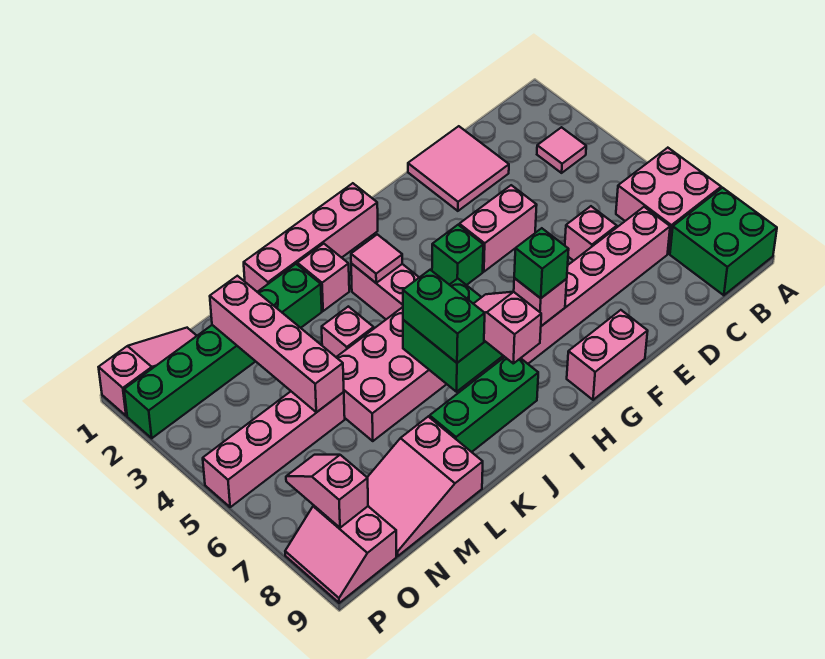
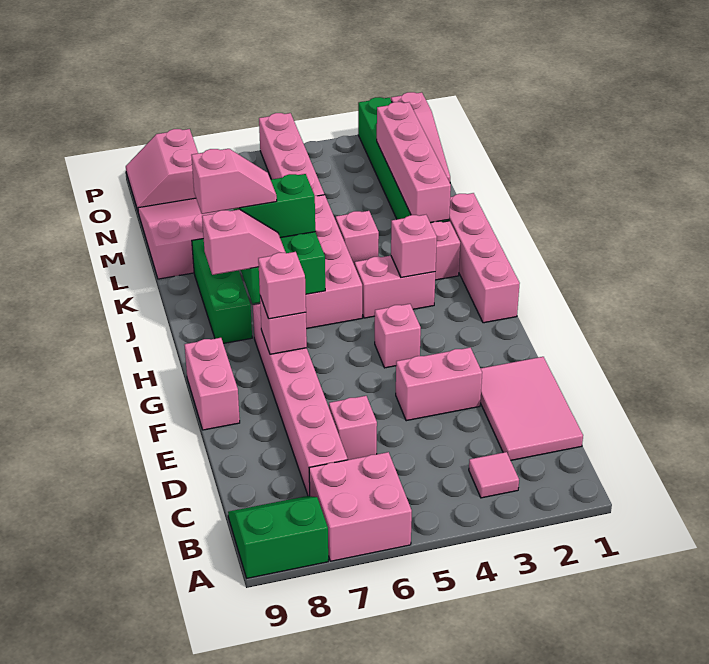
green brick A8:B9 level 1 -> green slope A8:B9 level 1 top A
pink tile D1:E2 level 1 -> pink tile C1:E2 level 1
pink brick E4:F4 level 1 -> pink brick E3:E4 level 1
green brick G4 level 1 -> pink brick G4 level 1
green brick G7 level 3 -> pink brick G7 level 3
pink tile I3 level 2 -> pink brick I3 level 2
pink brick M2:M5 level 2 -> pink brick K2:N2 level 2
pink slope O7:O8 level 2 top 8 -> pink slope J7:J8 level 4 top 8
pink slope O8:P9 level 1 top O -> pink slope O8:P9 level 1 top 8

